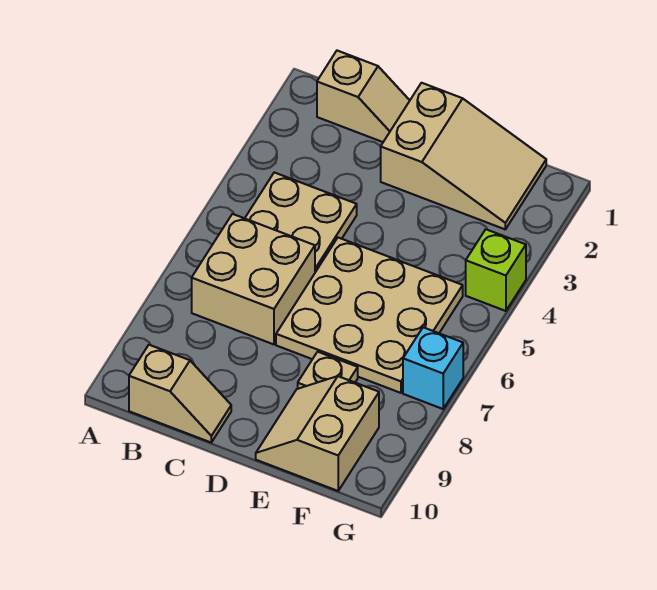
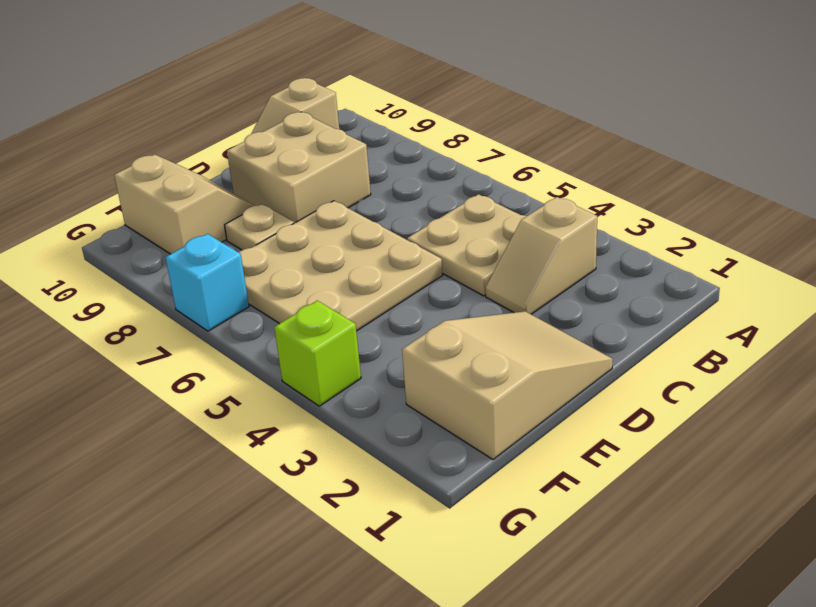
tan slope B1:C1 level 1 top B -> tan slope B3:C3 level 1 top B
tan brick B6:C7 level 1 -> tan brick C8:D9 level 1
tan slope D1:F2 level 1 top D -> tan slope D1:F2 level 1 top F

